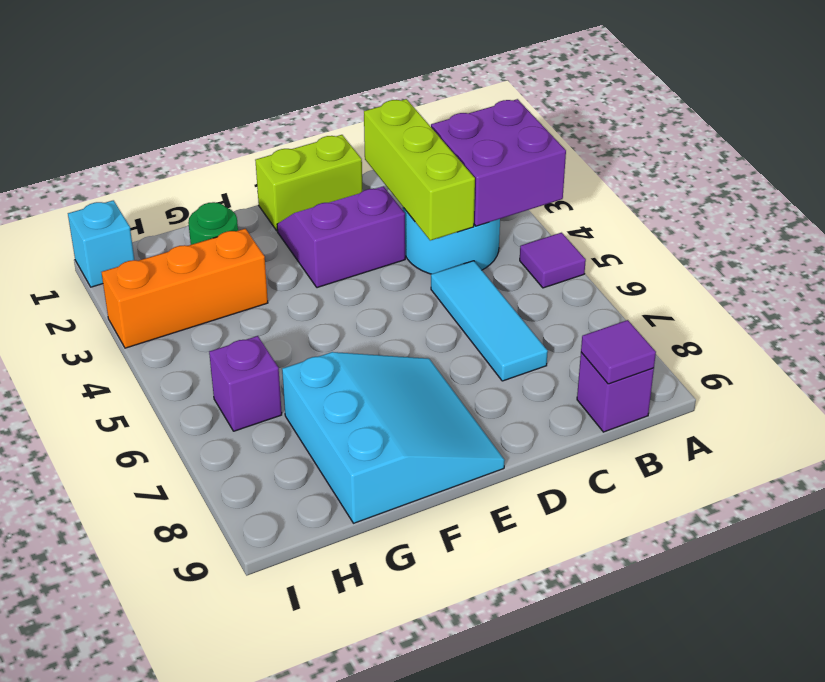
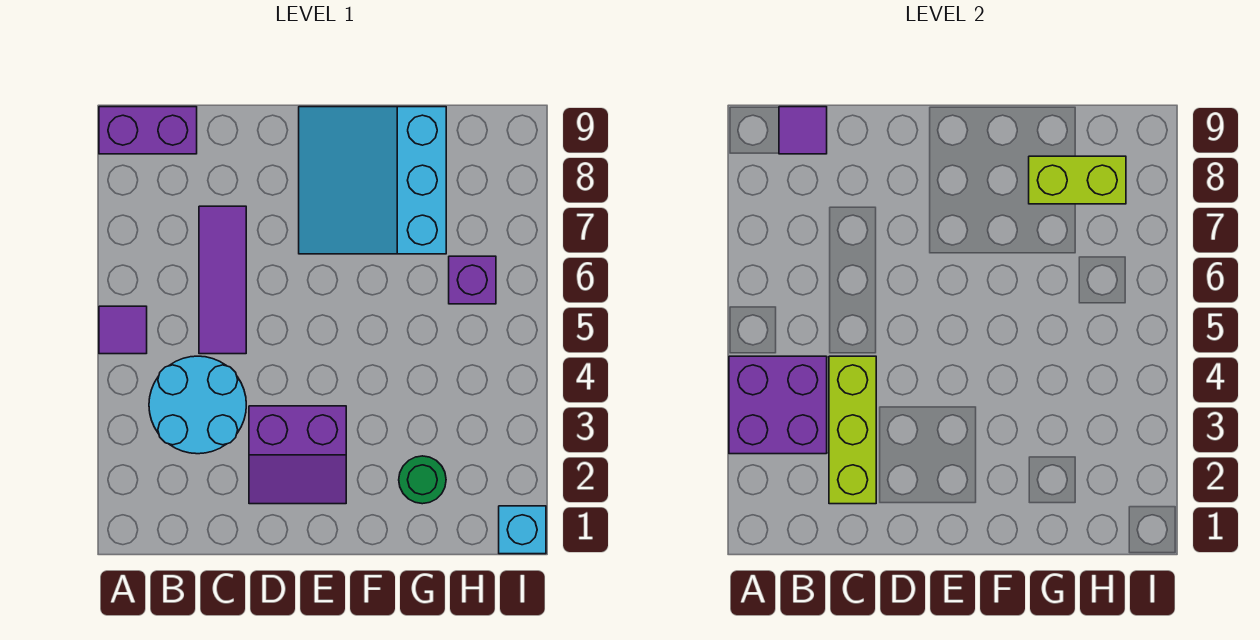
purple brick B9 level 1 -> purple brick A9:B9 level 1
cyan tile C5:C7 level 1 -> purple tile C5:C7 level 1
lime brick D1:E1 level 1 -> lime brick G8:H8 level 2
orange brick G3:I3 level 1 -> none

